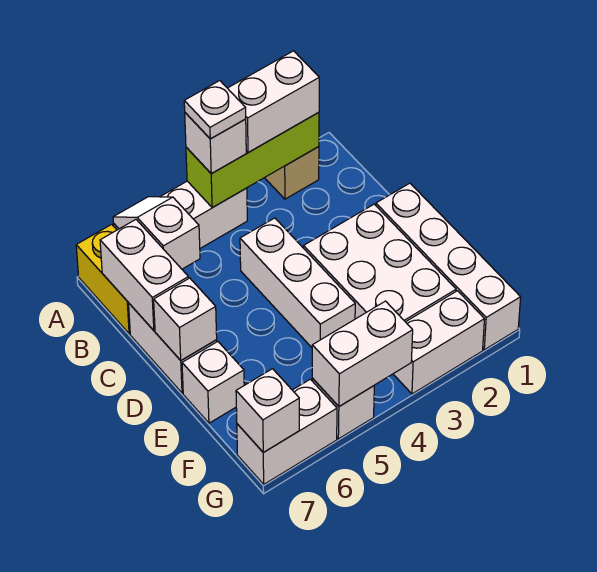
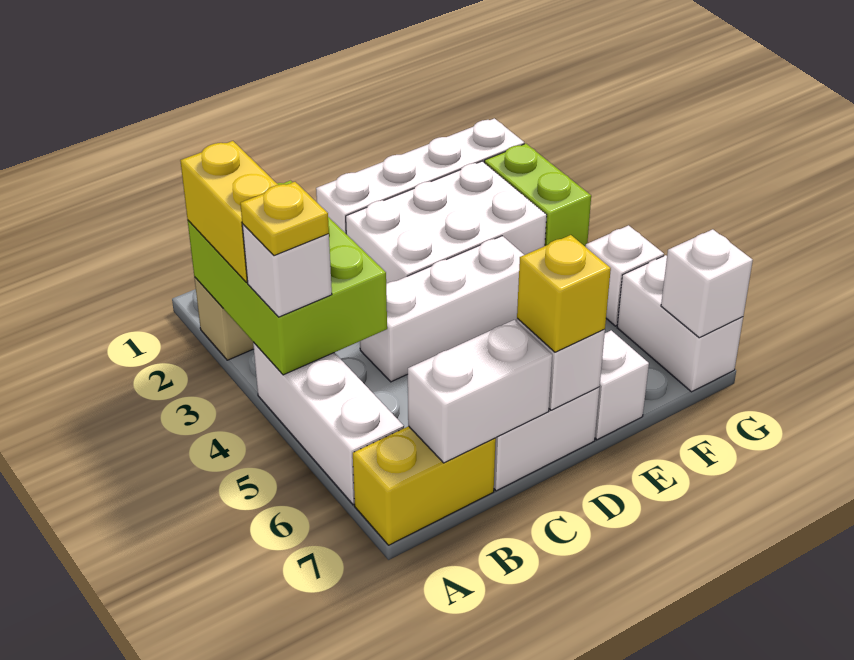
lime brick A2:A4 level 2 -> lime brick A2:B4 level 2
white brick A2:A3 level 3 -> yellow brick A2:A3 level 3
white plate A4 level 4 -> yellow plate A4 level 4
white slope A6:B6 level 2 top B -> none
none -> yellow brick D7 level 3
white brick G2:G3 level 1 -> lime brick G2:G3 level 1
white brick G4:G5 level 2 -> none

